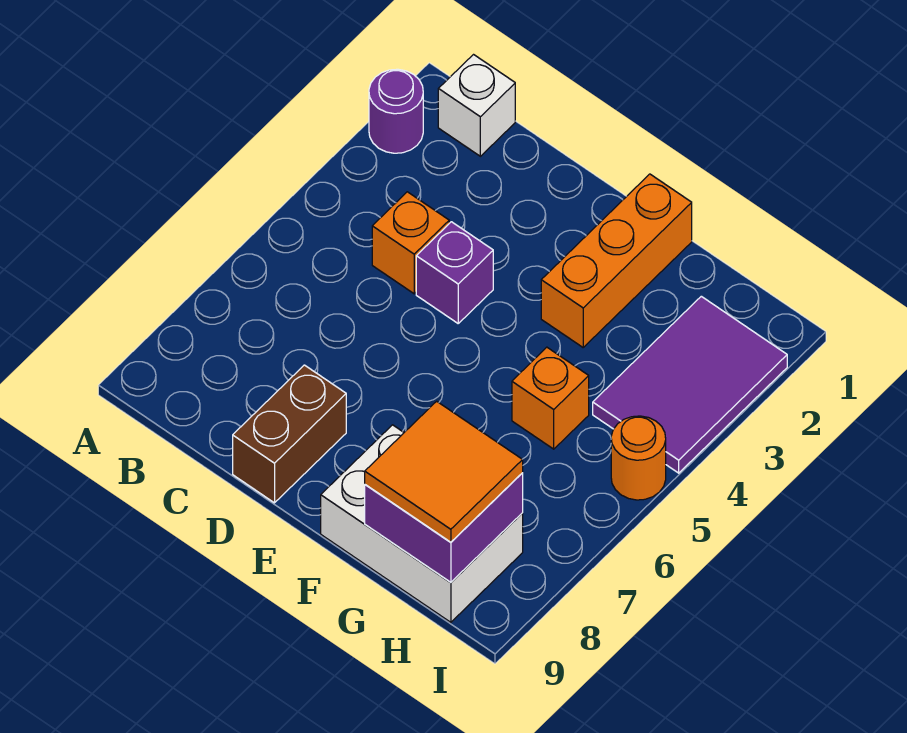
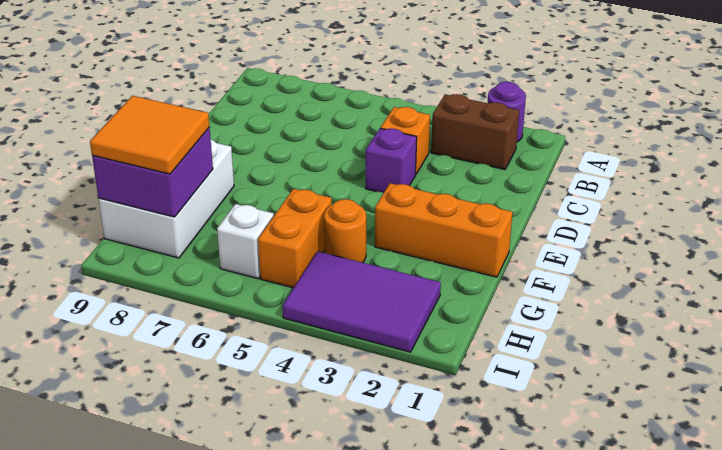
white brick B1 level 1 -> white brick H6 level 1
brown brick D8:D9 level 1 -> brown brick B2:B3 level 1
orange brick G5 level 1 -> orange brick G5:H5 level 1
orange round brick I5 level 1 -> orange round brick G4 level 1

